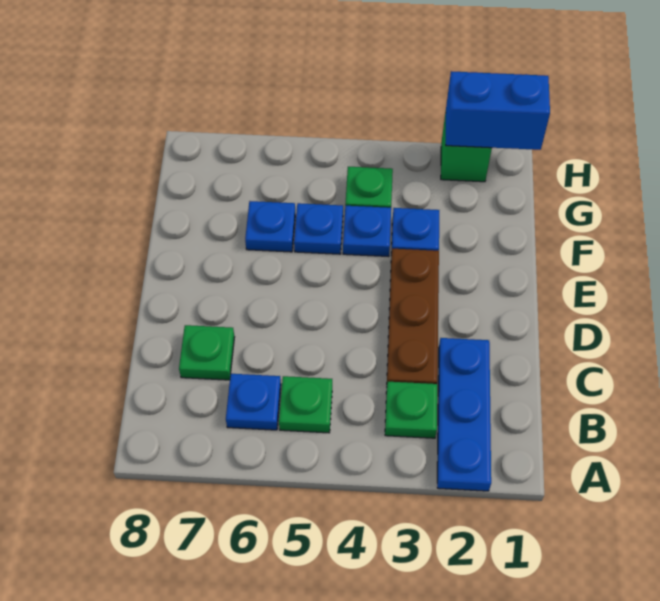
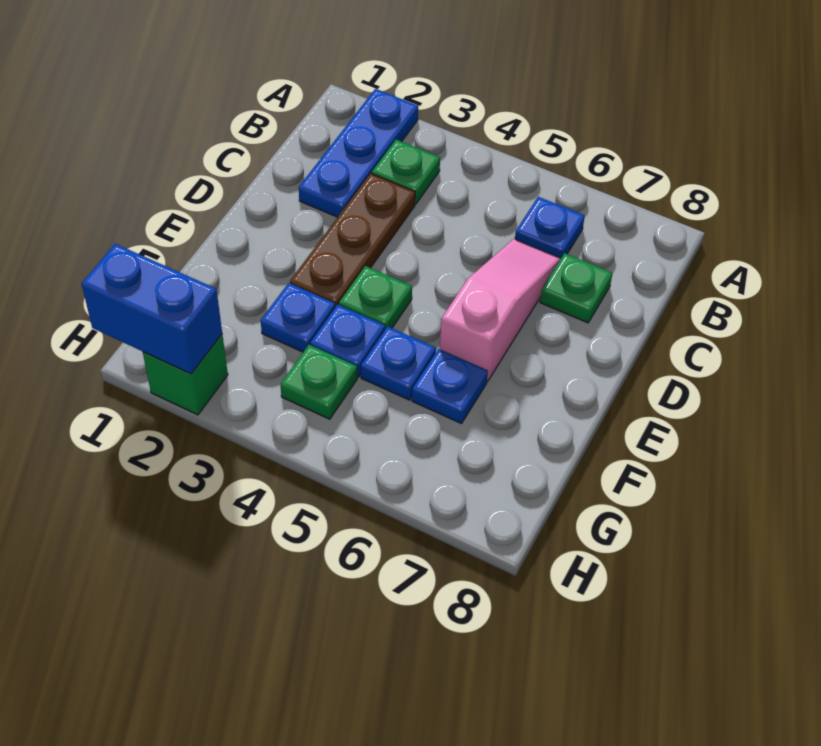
green plate B5 level 1 -> green plate E4 level 1
none -> pink slope C6:E6 level 1 top E

